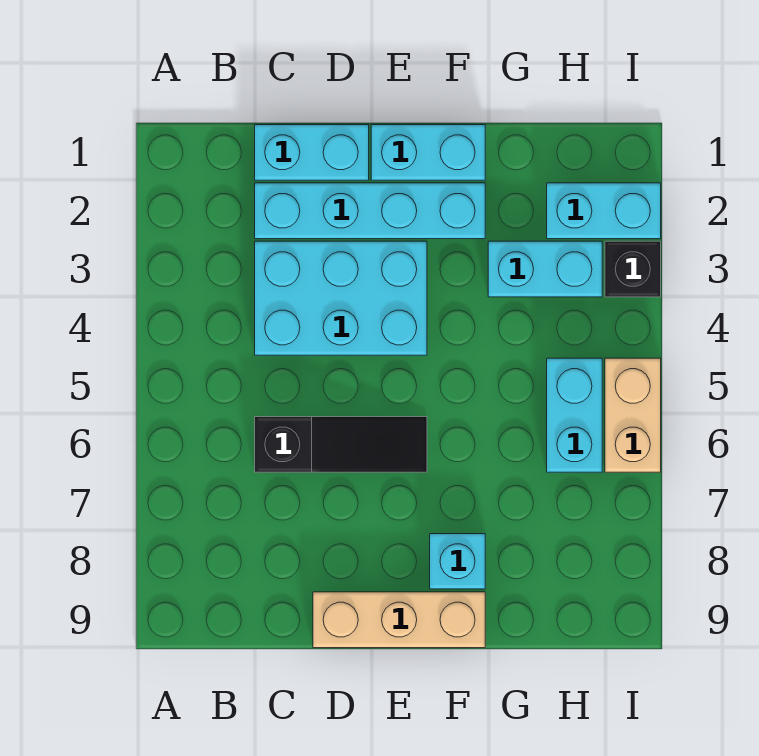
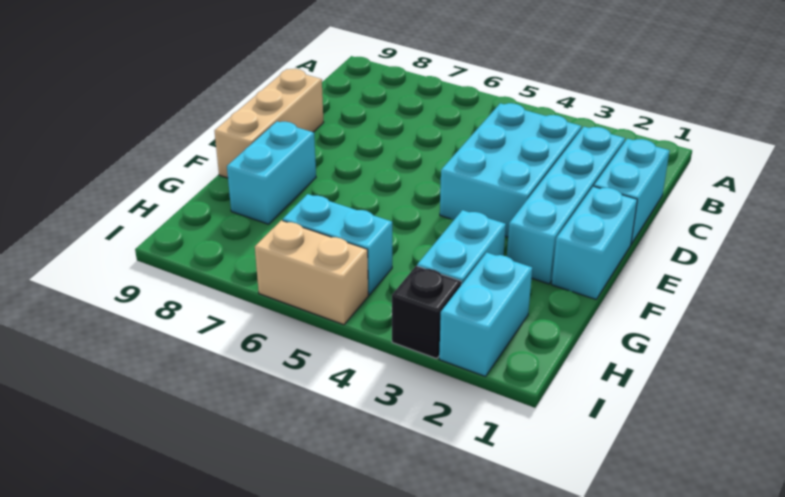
black slope C6:E6 level 1 top C -> none
cyan brick F8 level 1 -> cyan brick F8:G8 level 1

